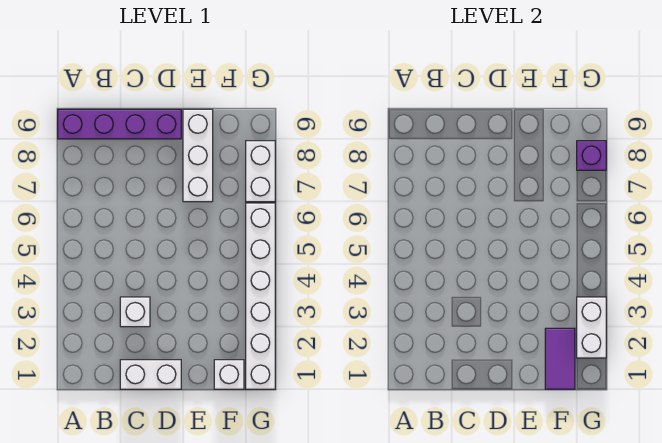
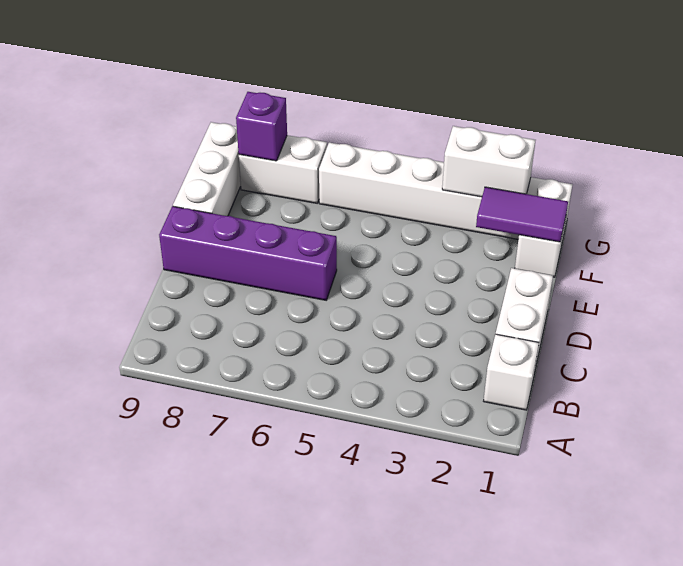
purple brick A9:D9 level 1 -> purple brick D6:D9 level 1
white brick C3 level 1 -> white brick B1 level 1
white brick E7:E9 level 1 -> white brick E9:G9 level 1

